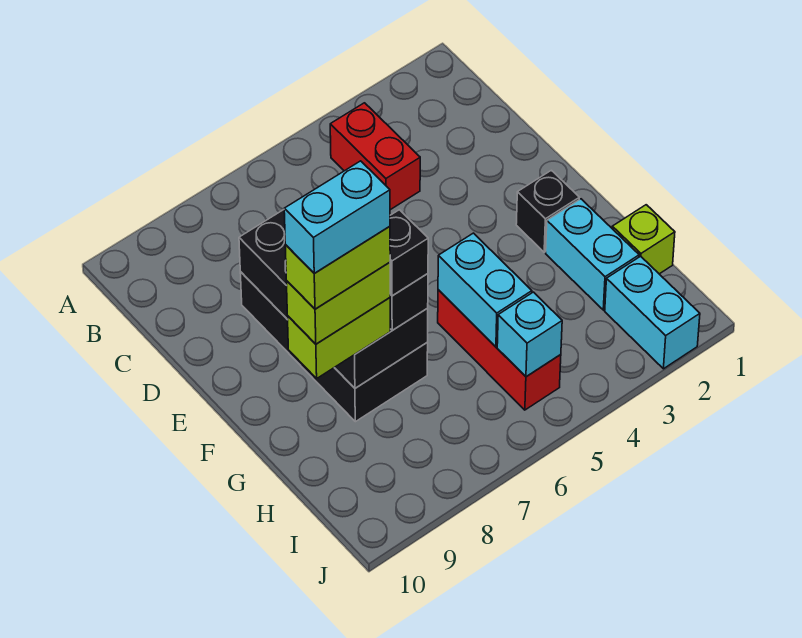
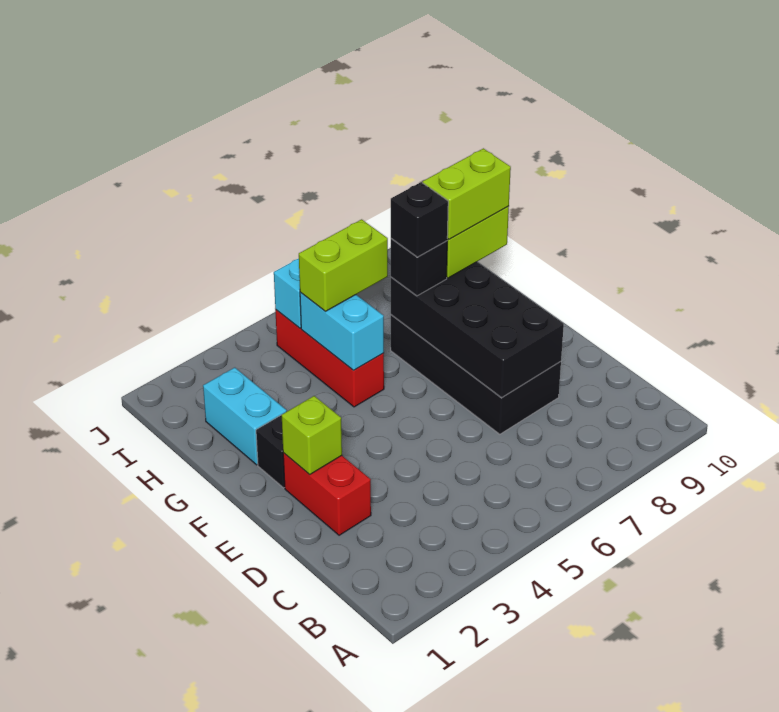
red brick B4:C4 level 1 -> red brick D2:E2 level 1
lime brick G8:G9 level 5 -> lime brick H5:H6 level 3
cyan brick G8:G9 level 6 -> none
lime brick H1 level 1 -> lime brick E2 level 2
cyan brick I2:J2 level 1 -> none

